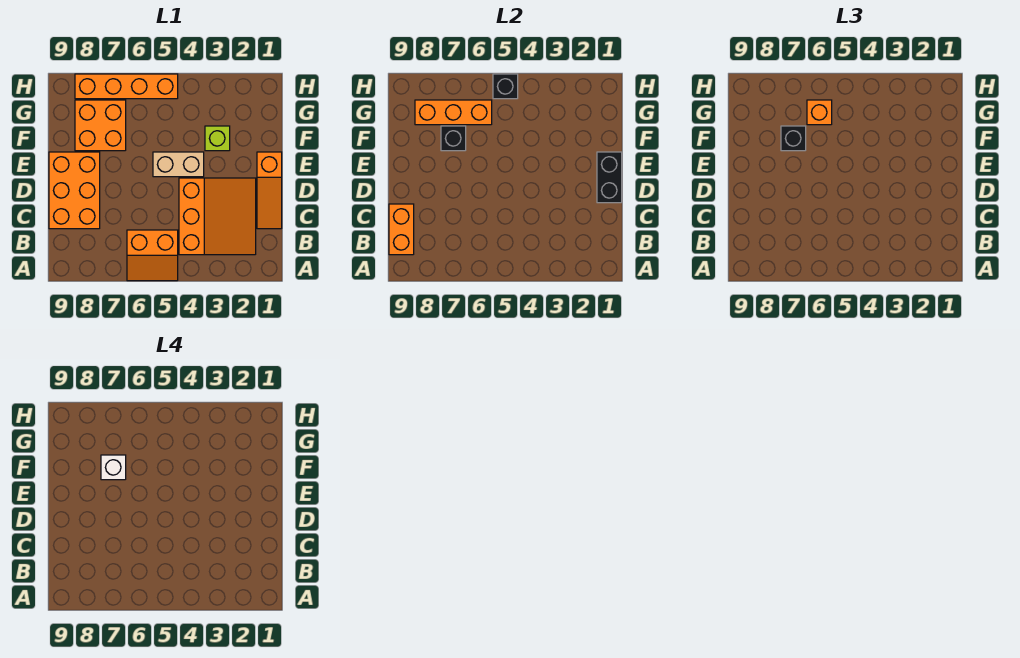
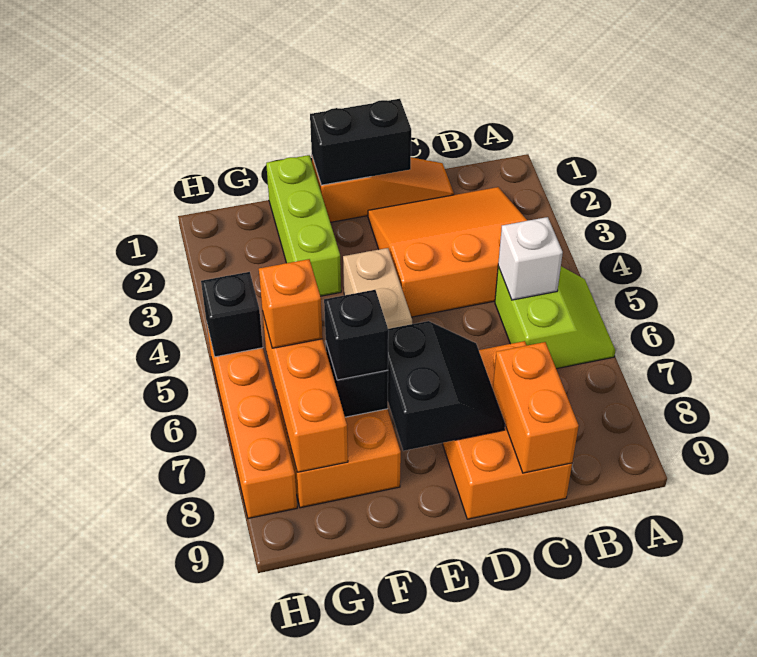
orange slope A5:B6 level 1 top B -> lime slope A5:B6 level 1 top B
orange brick B9:C9 level 2 -> orange brick C8:C9 level 2
orange brick C8:E9 level 1 -> orange brick C7:D9 level 1
none -> black slope D7:E8 level 2 top E
lime brick F3 level 1 -> lime brick F1:F3 level 1
white brick F7 level 4 -> white brick B5 level 2

